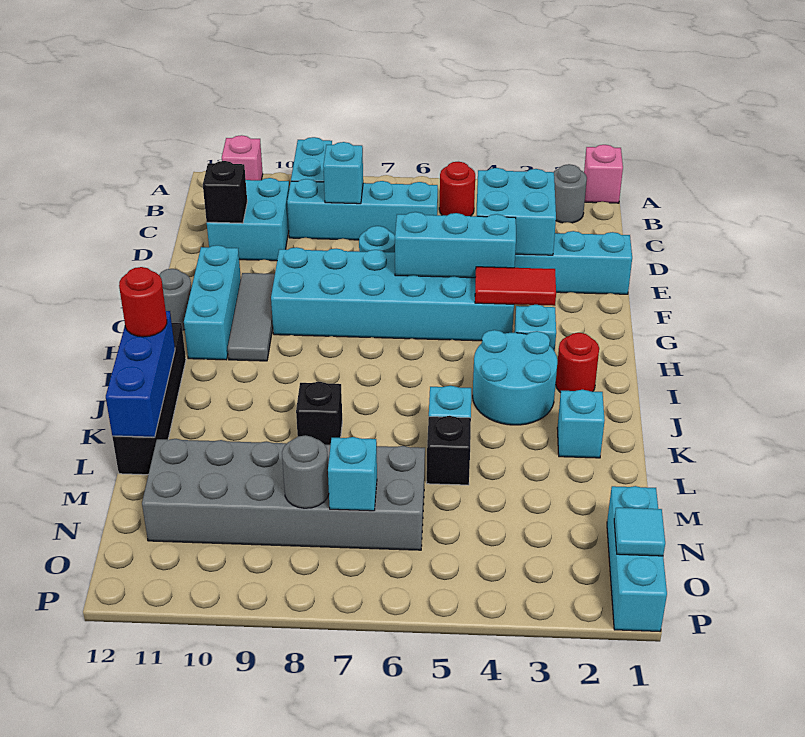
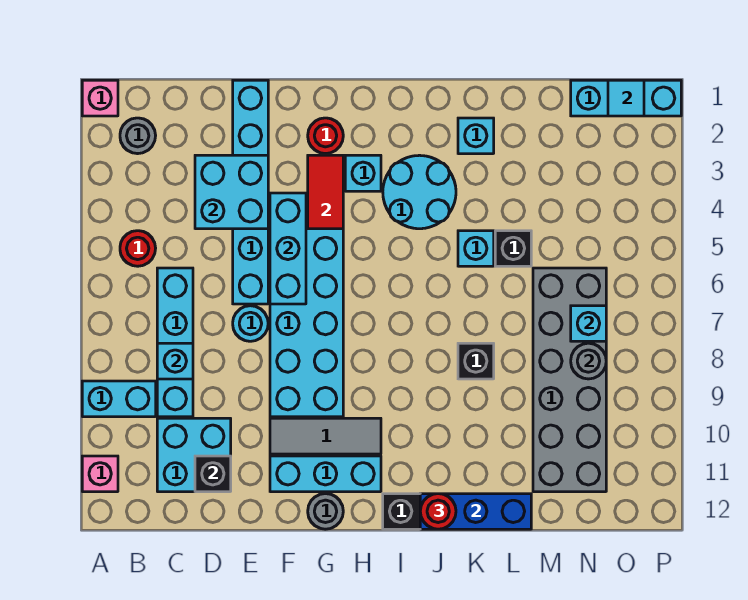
red round brick I2 level 1 -> red round brick G2 level 1

